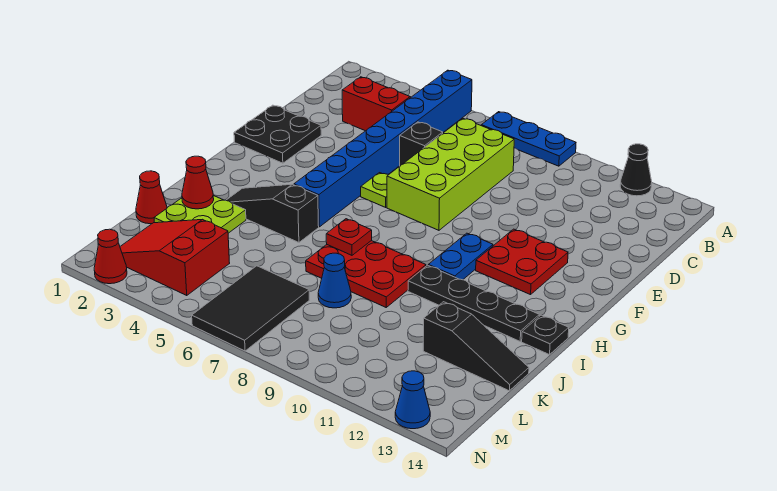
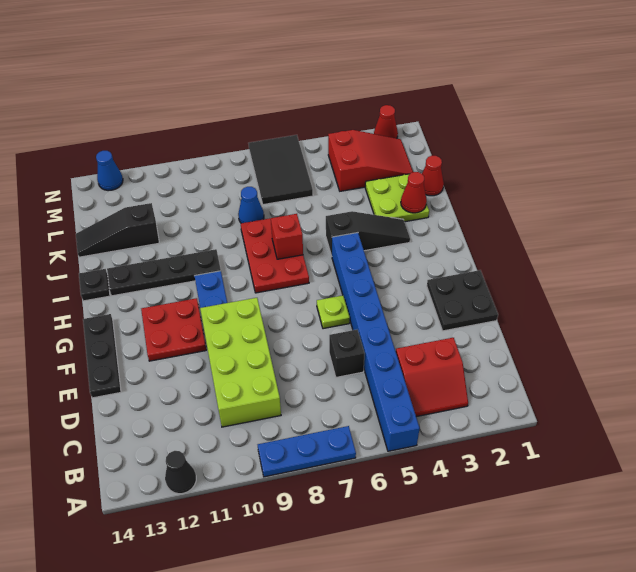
lime brick C7:F8 level 1 -> lime brick C9:F10 level 1
none -> black plate E14:G14 level 1
red plate I7:J9 level 1 -> red plate H7:J8 level 1
red plate I7 level 2 -> red brick I7 level 2

